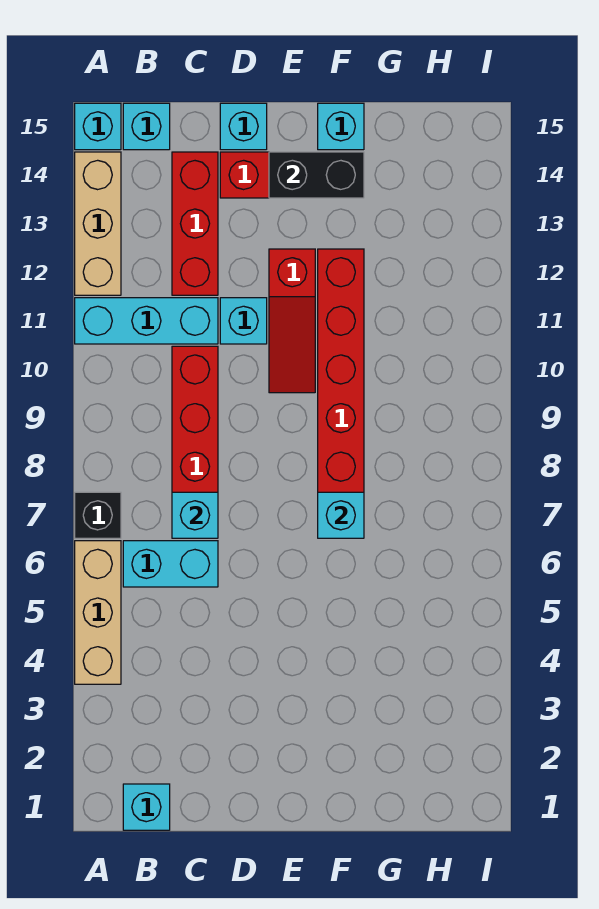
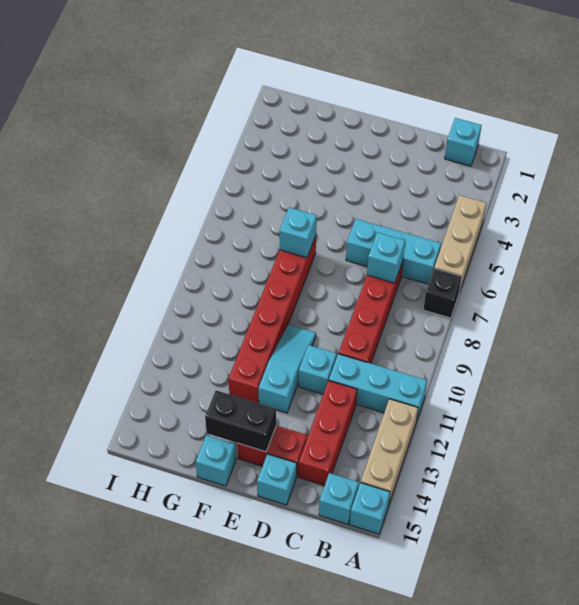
cyan brick B6:C6 level 1 -> cyan brick B6:D6 level 1
red slope E10:E12 level 1 top 12 -> cyan slope E10:E12 level 1 top 12

